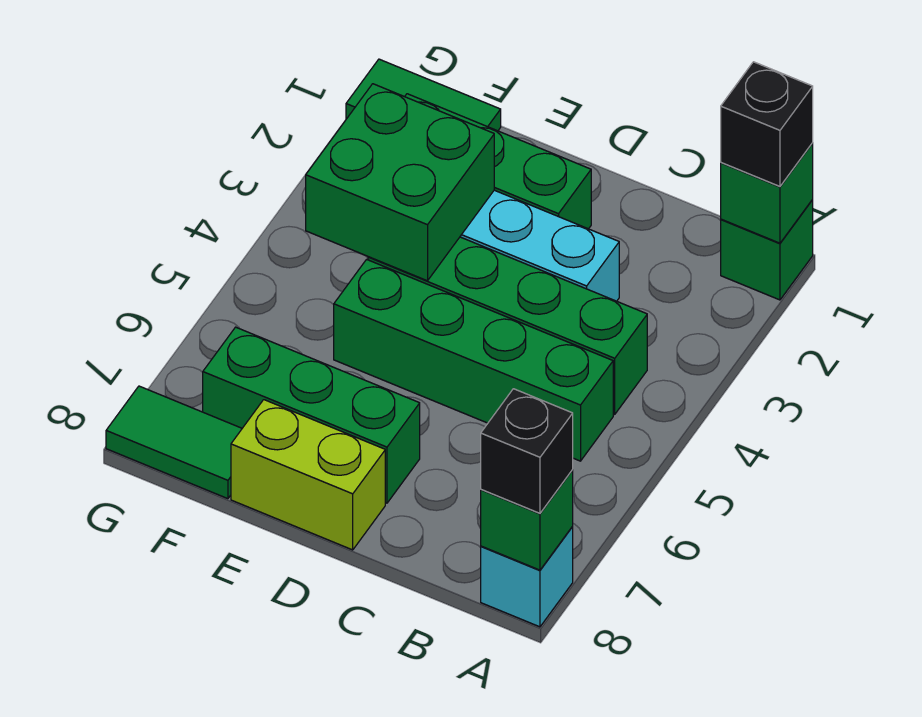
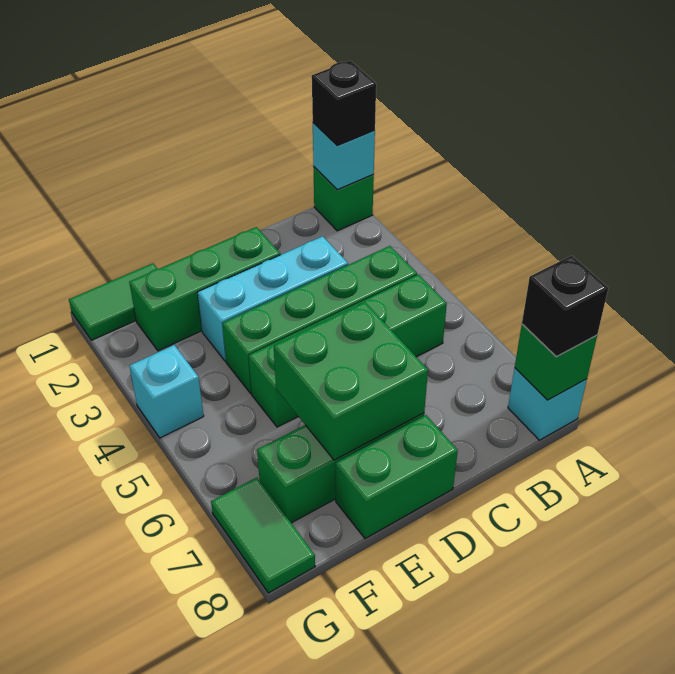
green brick A1 level 2 -> cyan brick A1 level 2
lime brick D8:E8 level 1 -> green brick D8:E8 level 1
green brick E3:F4 level 2 -> green brick D6:E7 level 2
green tile F8:G8 level 1 -> green tile G7:G8 level 1
none -> cyan brick G4 level 1

